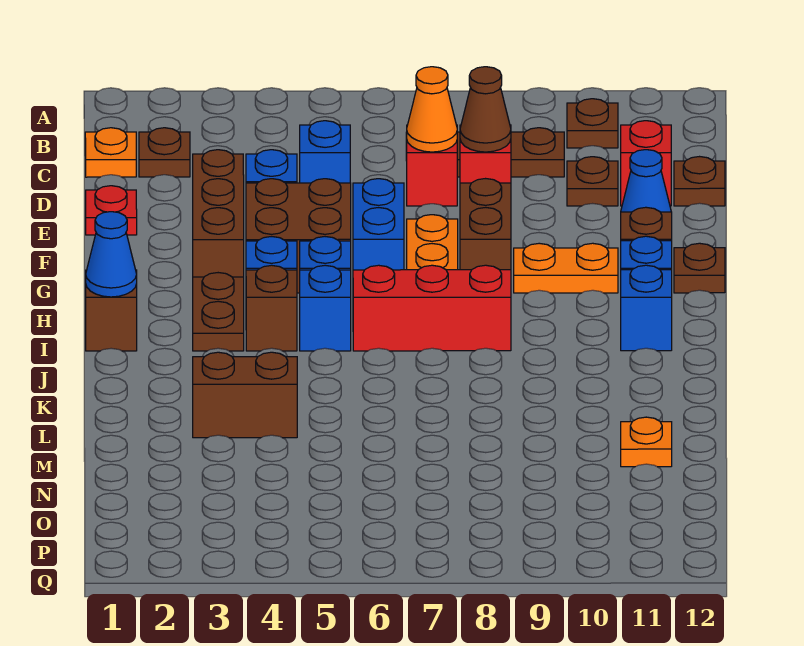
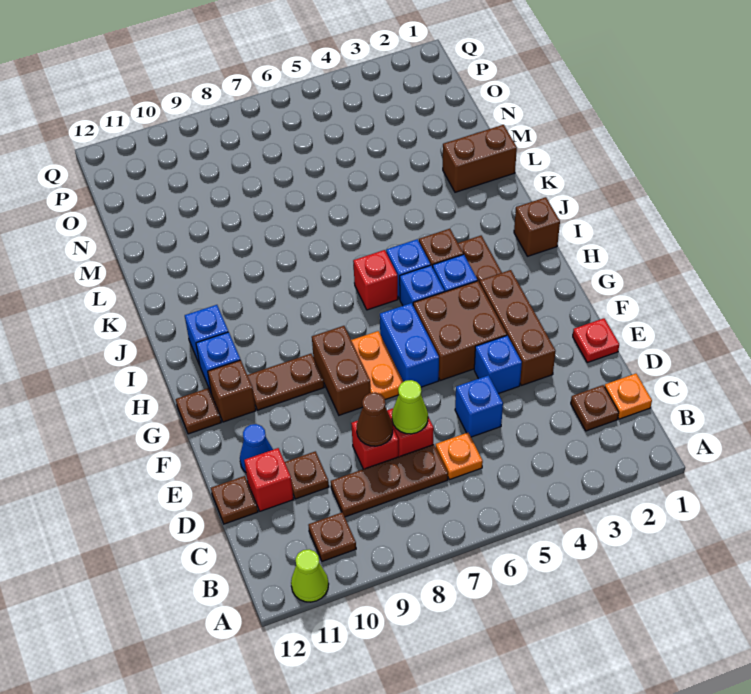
none -> lime cone A11 level 1
orange cone D7 level 2 -> lime cone D7 level 2
orange plate G9:G10 level 1 -> brown plate G9:G10 level 1
blue cone I1 level 2 -> none
red brick I6:I8 level 1 -> red brick I6 level 1
brown brick L3:L4 level 1 -> brown brick L1:L2 level 1
orange plate M11 level 1 -> orange plate C6 level 1

